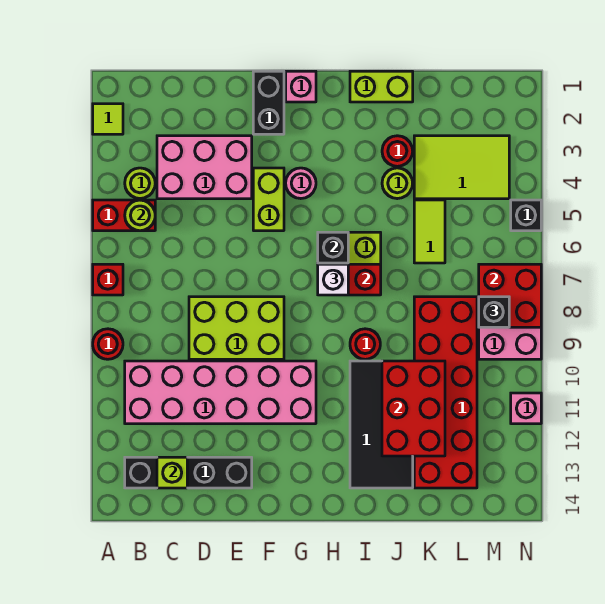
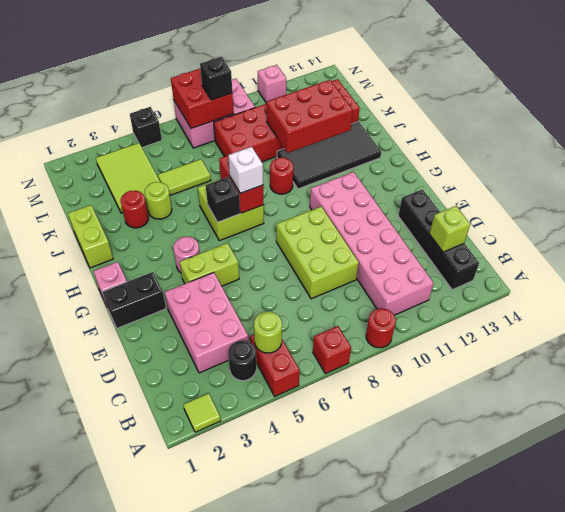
lime round brick B4 level 1 -> black round brick B4 level 1

